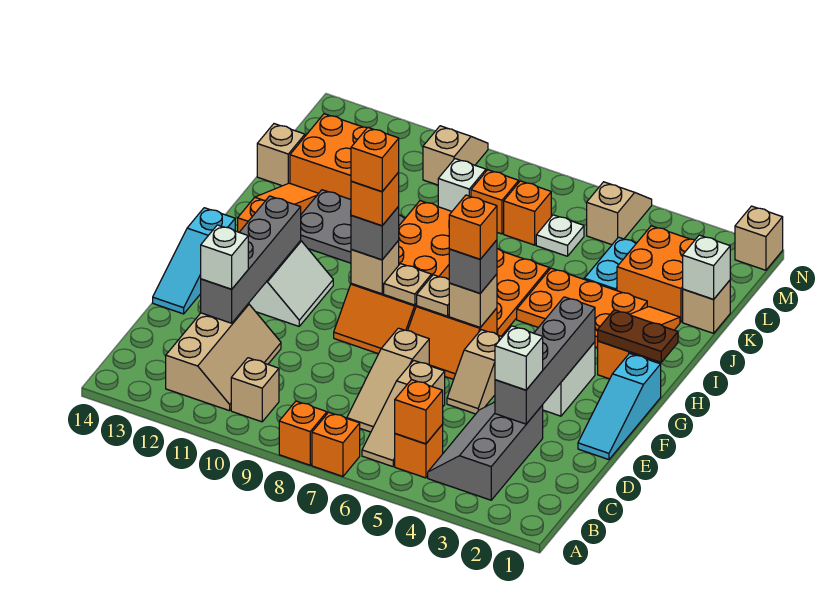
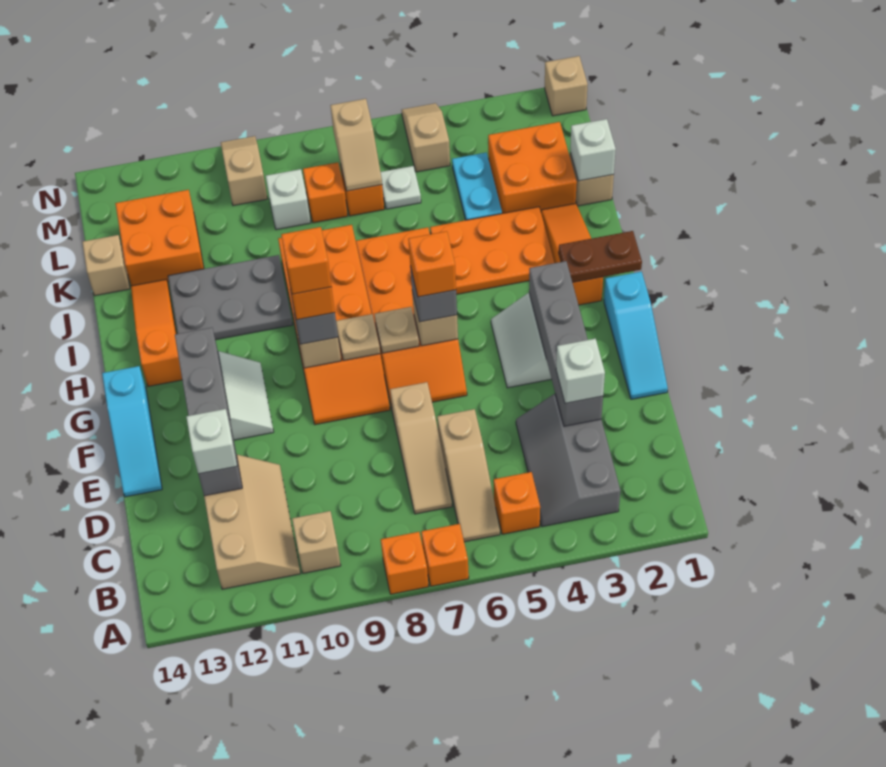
orange brick B5 level 2 -> none
tan slope E5:F5 level 1 top F -> tan slope L7:M7 level 2 top M

